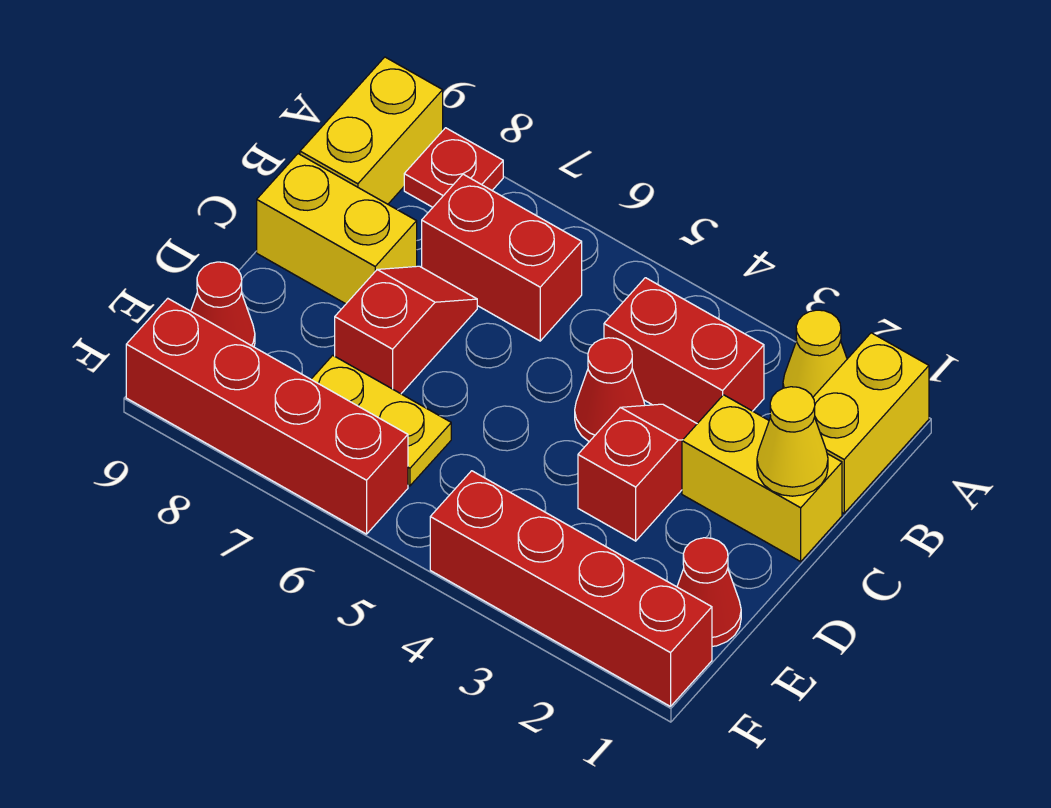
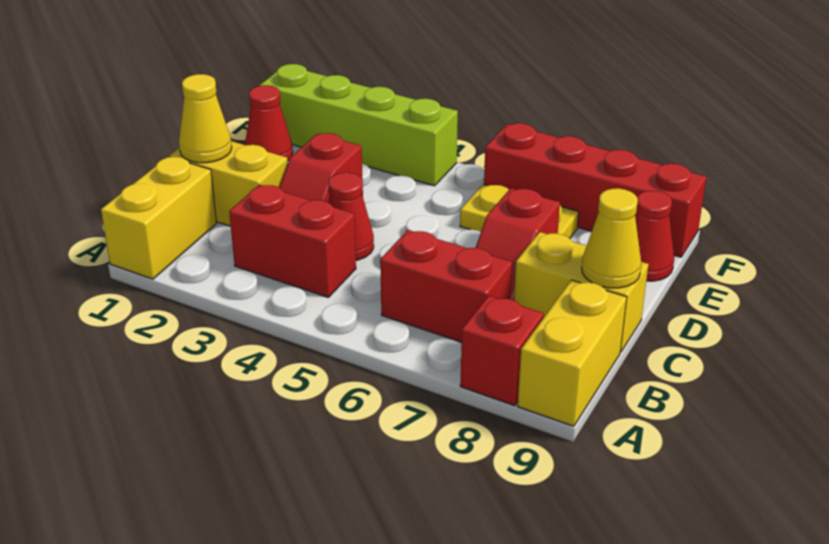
yellow cone A2 level 1 -> yellow cone C9 level 2
red plate A8 level 1 -> red brick A8 level 1
red brick F1:F4 level 1 -> lime brick F1:F4 level 1

